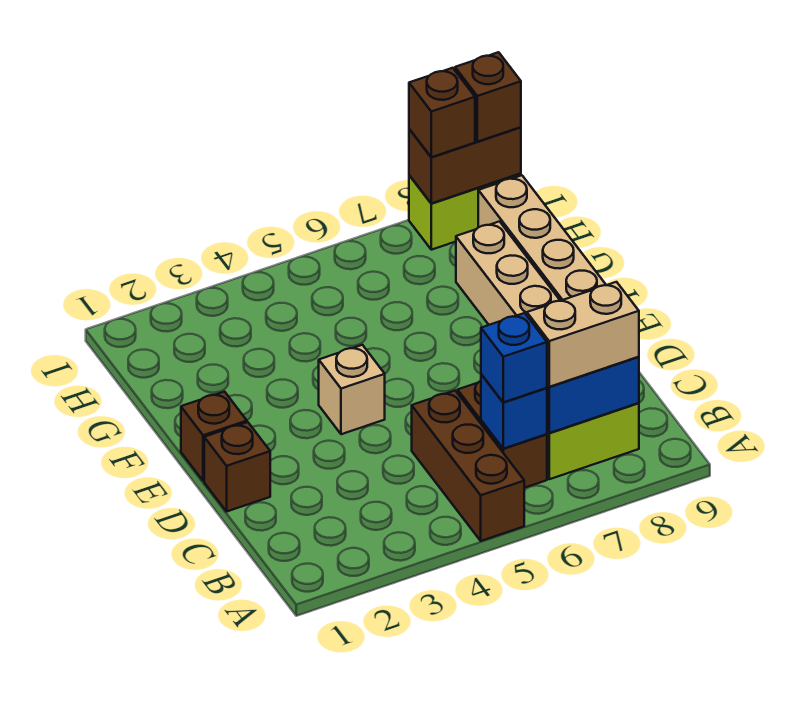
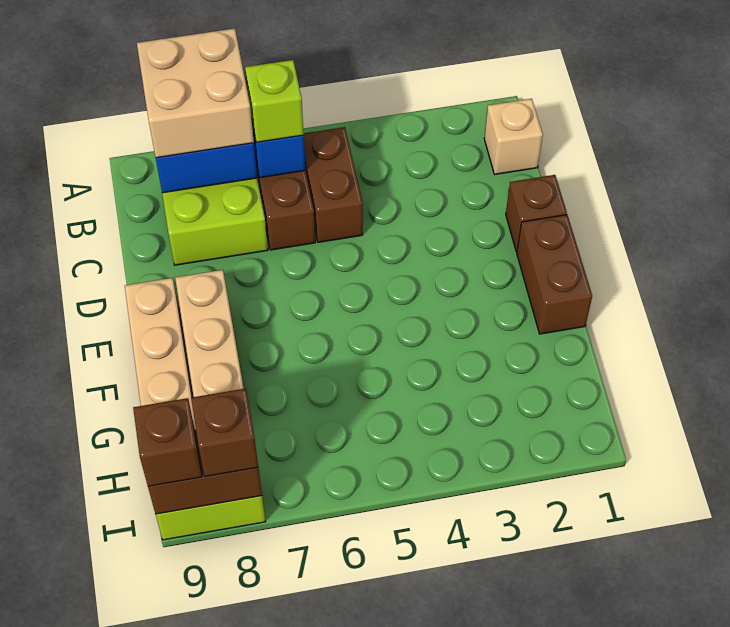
brown brick A5:C5 level 1 -> brown brick B5:C5 level 1
blue brick B6 level 3 -> lime brick B6 level 3
tan brick B7:B8 level 3 -> tan brick A7:B8 level 3
brown brick E1 level 1 -> brown brick E1:F1 level 1
tan brick E4 level 1 -> tan brick B1 level 1

